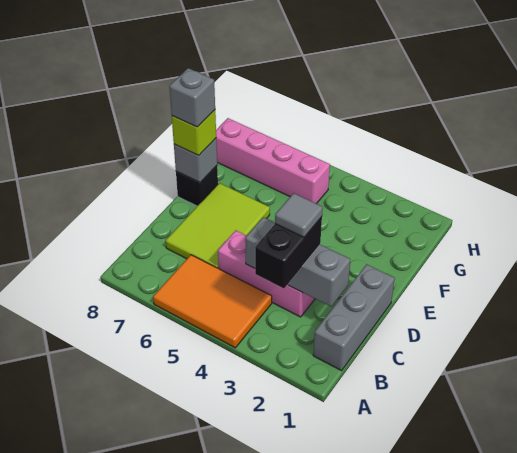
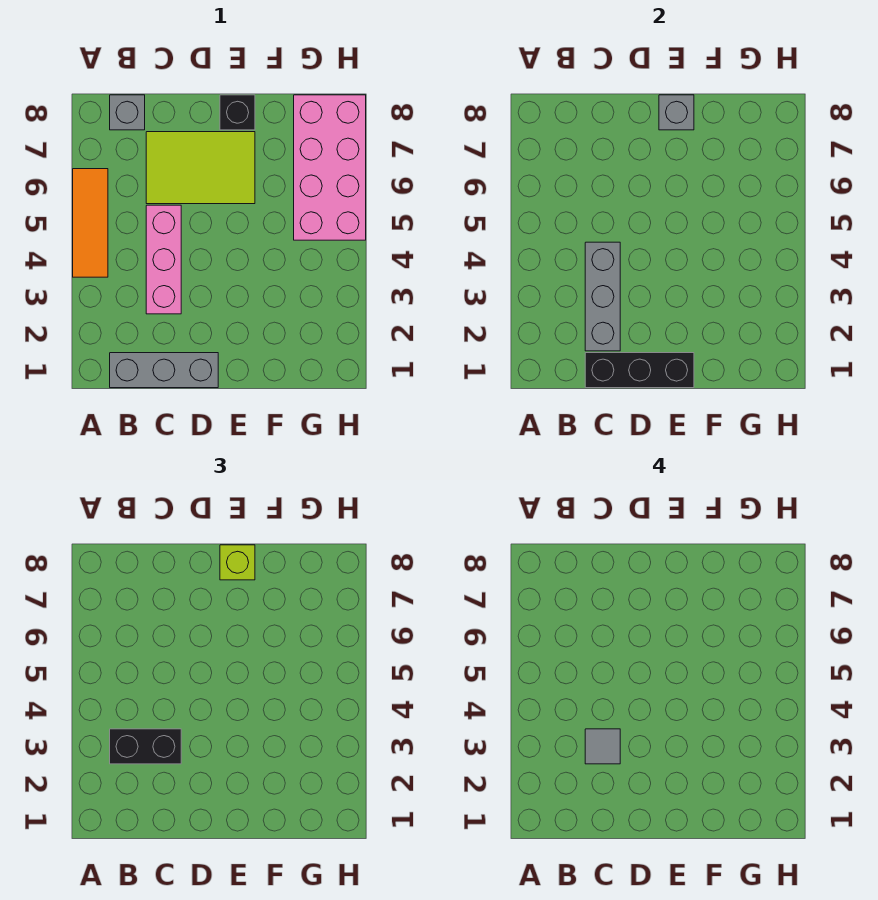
orange tile A4:B6 level 1 -> orange tile A4:A6 level 1
none -> black brick C1:E1 level 2
grey brick E8 level 4 -> grey brick B8 level 1
pink brick G5:G8 level 1 -> pink brick G5:H8 level 1

